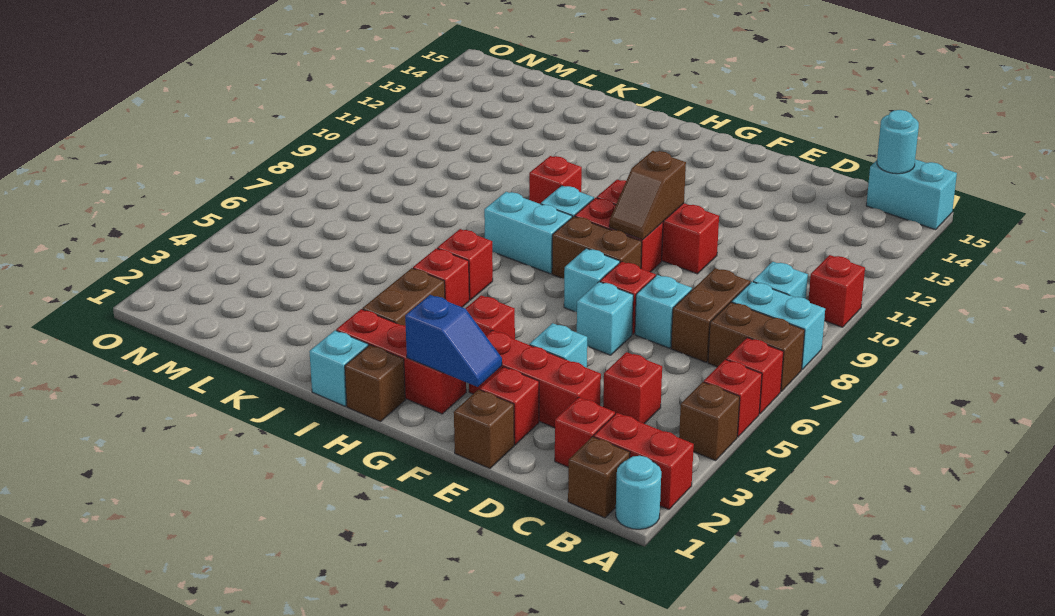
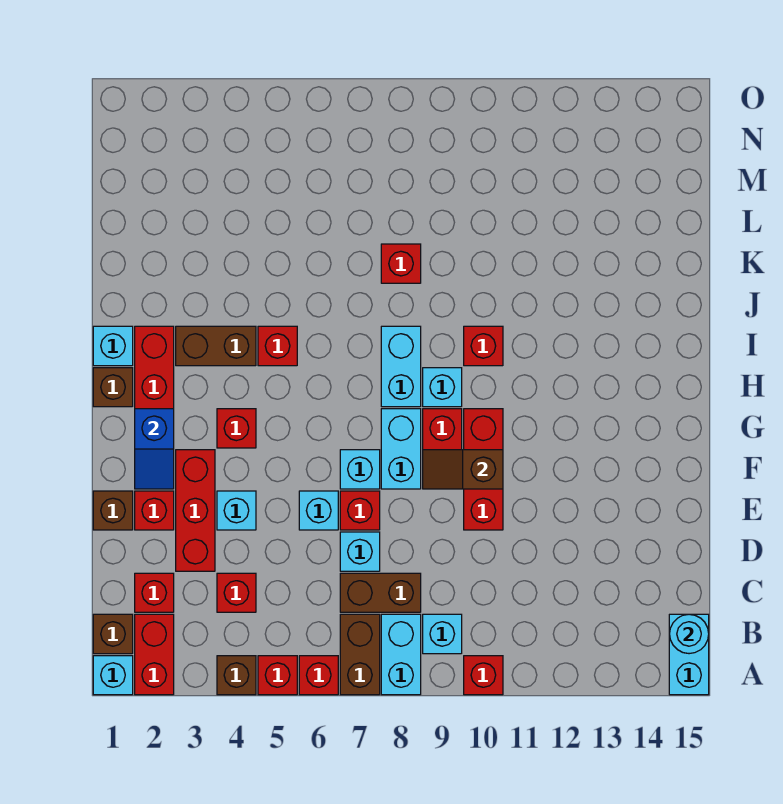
cyan round brick A1 level 1 -> cyan brick A1 level 1
brown brick F8:G8 level 1 -> cyan brick F8:G8 level 1
red brick I6 level 1 -> red brick K8 level 1

